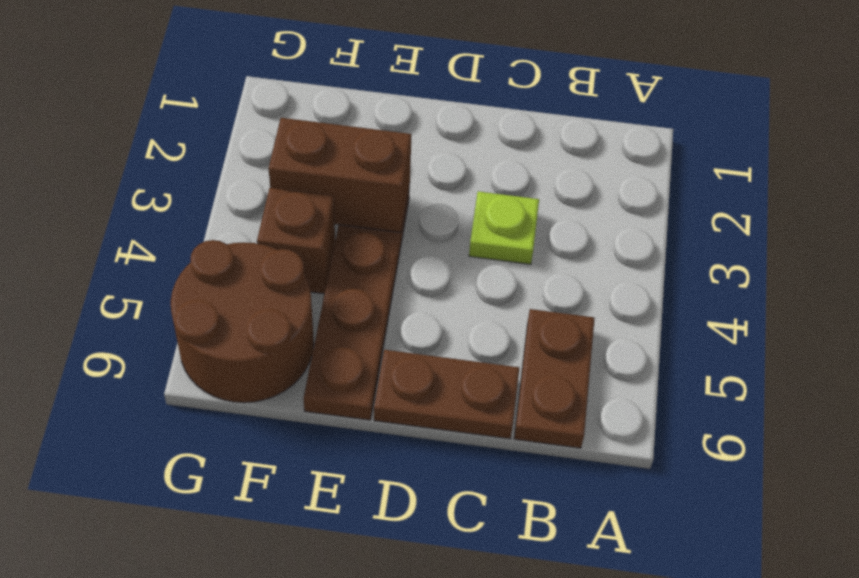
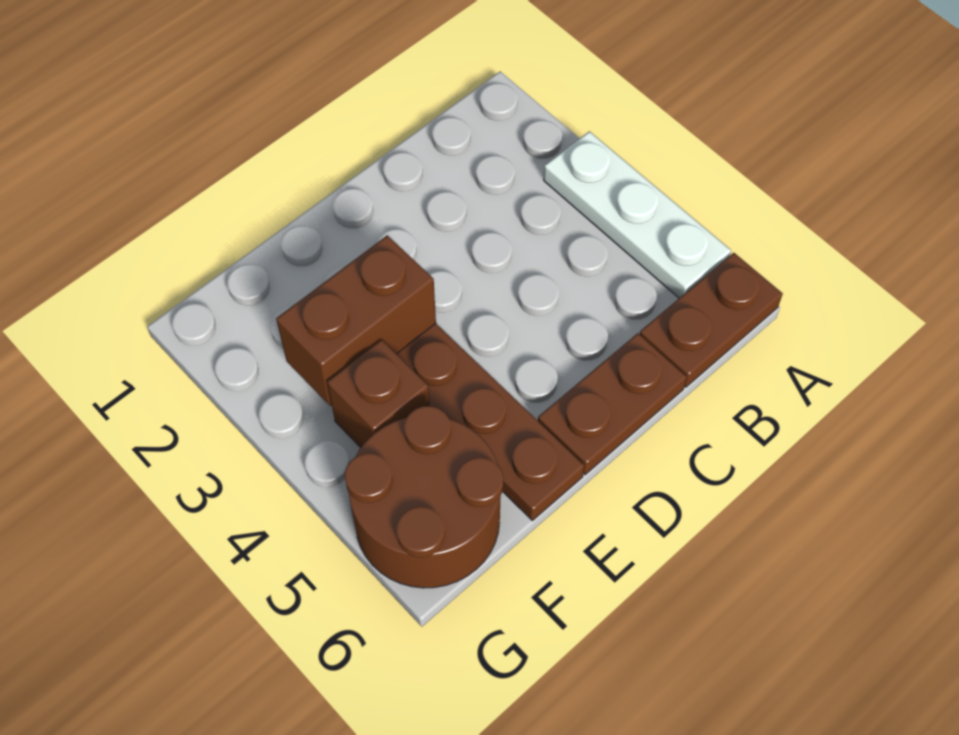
none -> white plate A3:A5 level 1
brown plate B5:B6 level 1 -> brown plate A6:B6 level 1
lime plate C3 level 1 -> none

